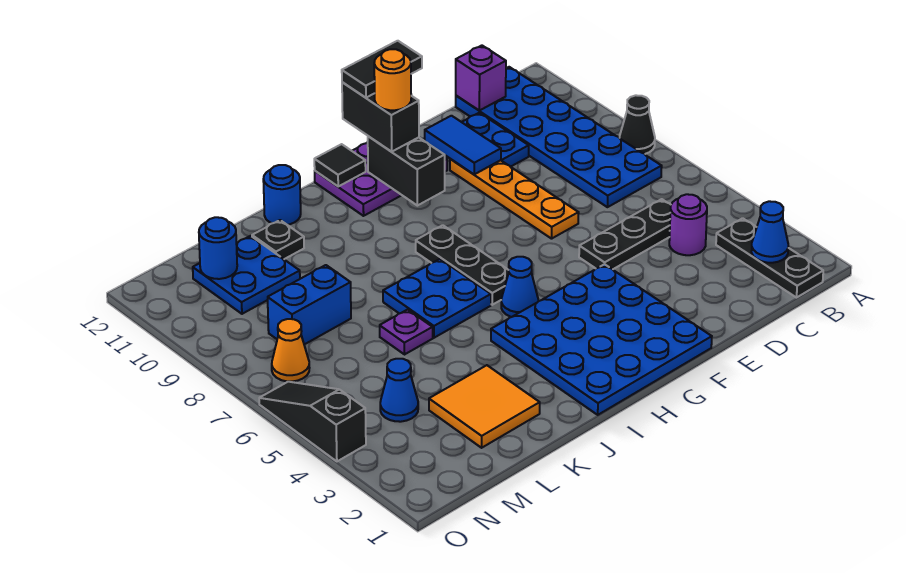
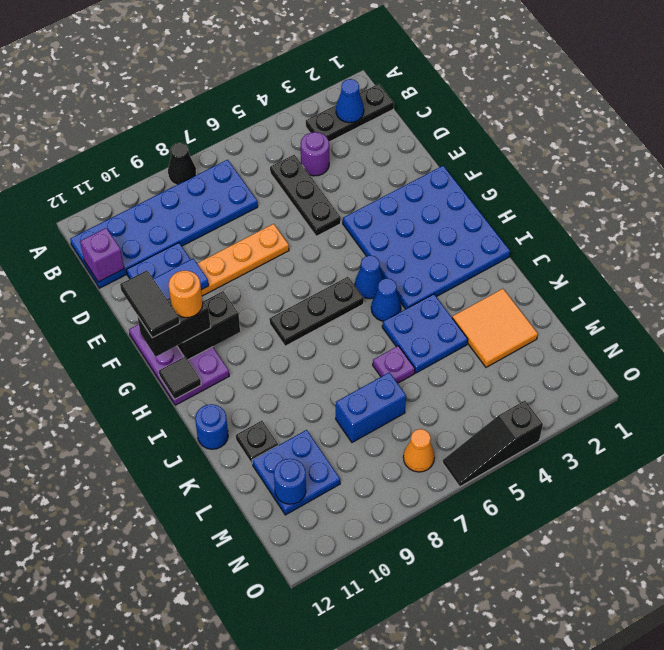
blue plate I6:J7 level 1 -> blue plate J4:K5 level 1
blue brick L8:M8 level 1 -> blue brick L7:L8 level 1
blue cone M4 level 1 -> blue cone I5 level 1

